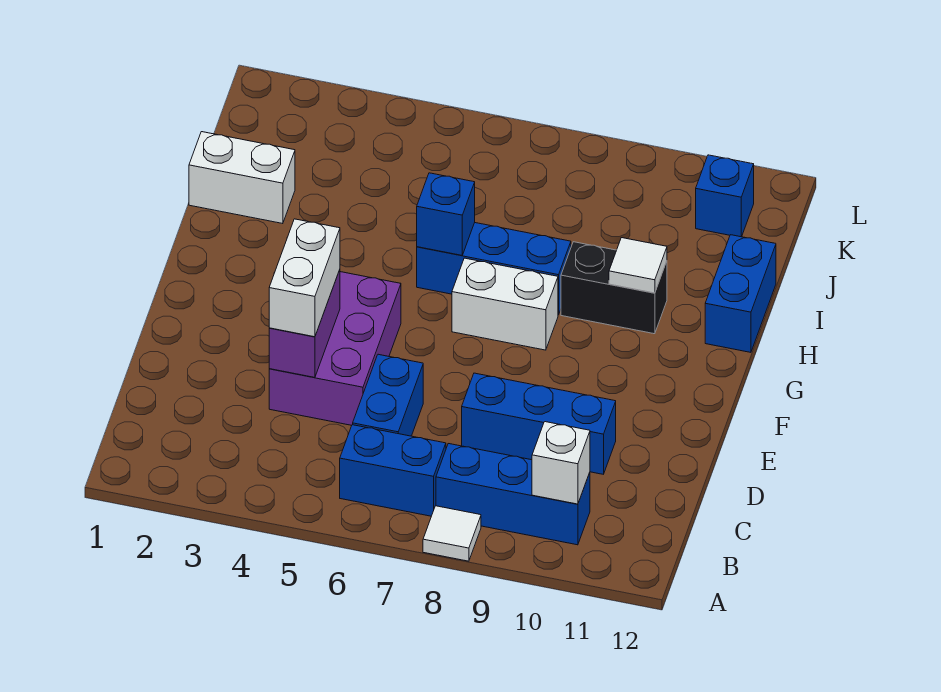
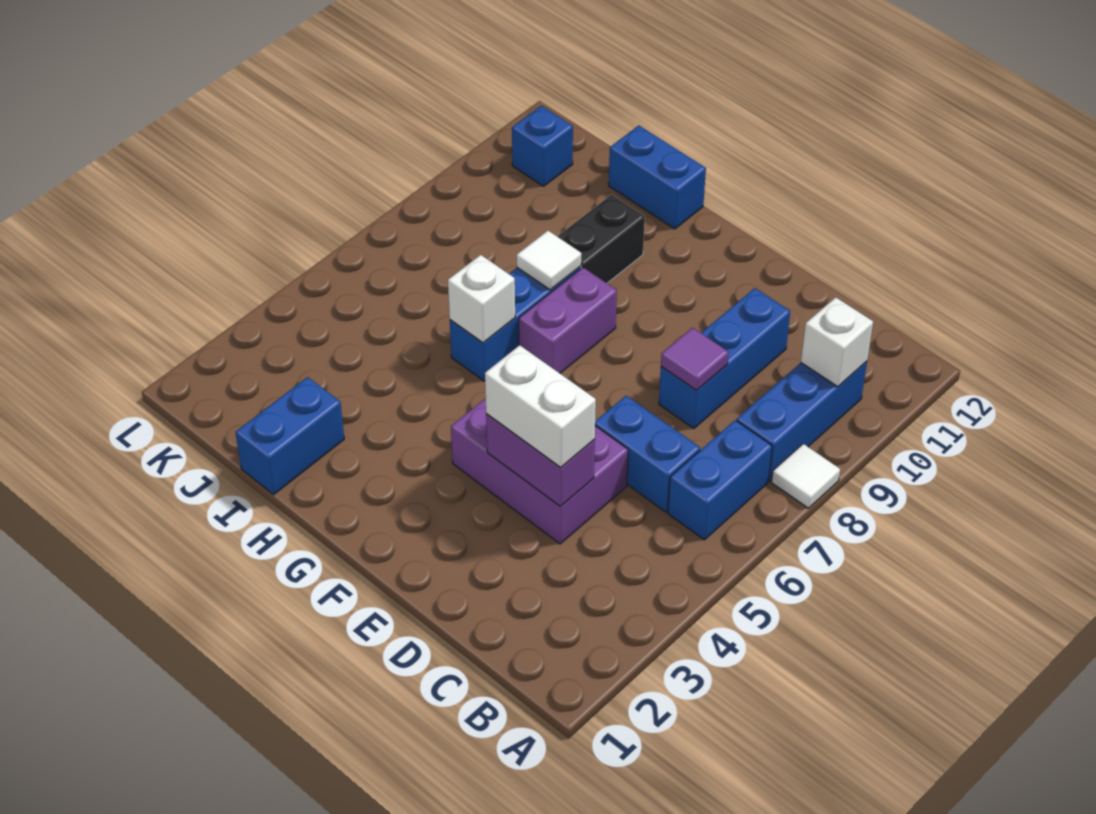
none -> purple tile D8 level 2
white brick G7:G8 level 1 -> purple brick G7:G8 level 1
blue brick H6 level 2 -> white brick H6 level 2
white tile H10 level 2 -> white tile H8 level 2
white brick I1:I2 level 1 -> blue brick I1:I2 level 1

